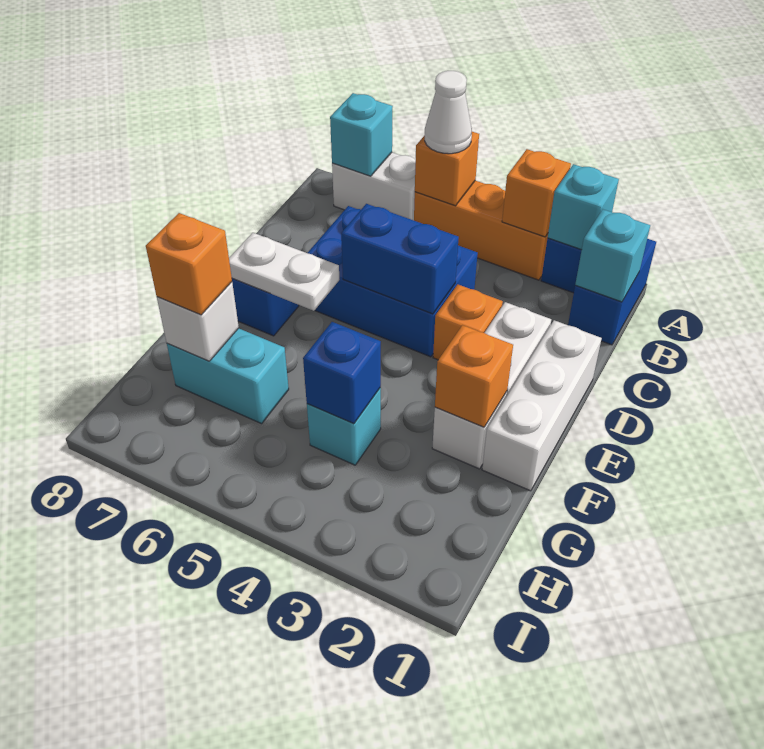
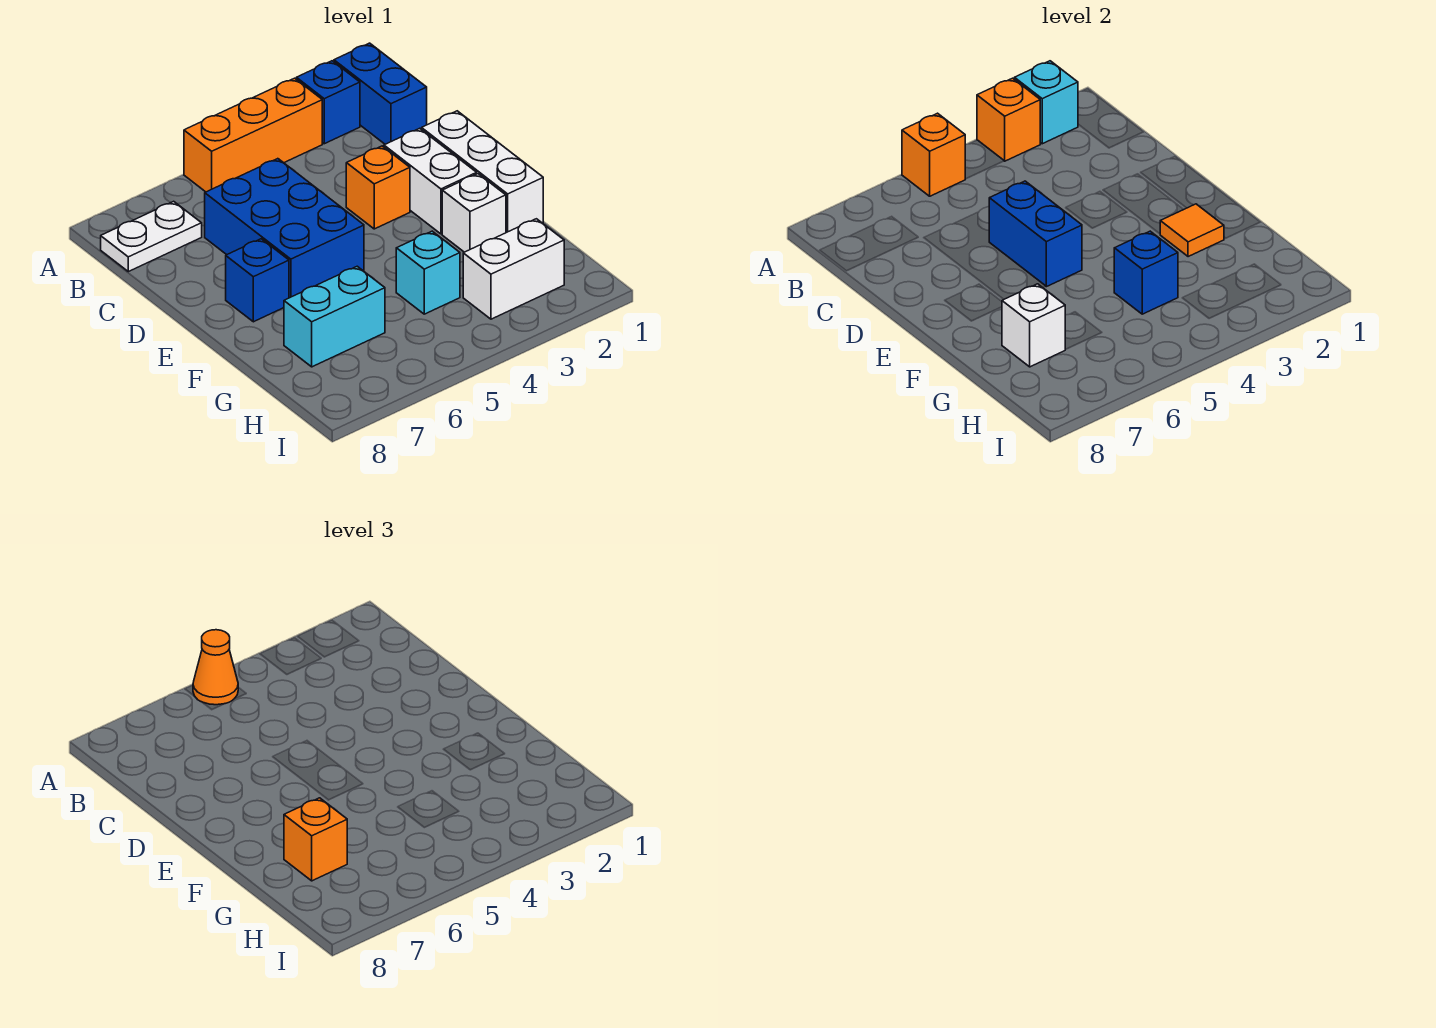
white cone A5 level 3 -> orange cone A5 level 3
white brick A6:A7 level 1 -> white brick H2:H3 level 1
cyan brick A7 level 2 -> none
cyan brick B1 level 2 -> none
blue brick C4:D6 level 1 -> blue brick C5:E6 level 1
blue brick D4:D5 level 2 -> blue brick D5:E5 level 2
white plate E6:E7 level 2 -> white plate B7:B8 level 1
orange brick F2 level 2 -> orange tile F2 level 2

